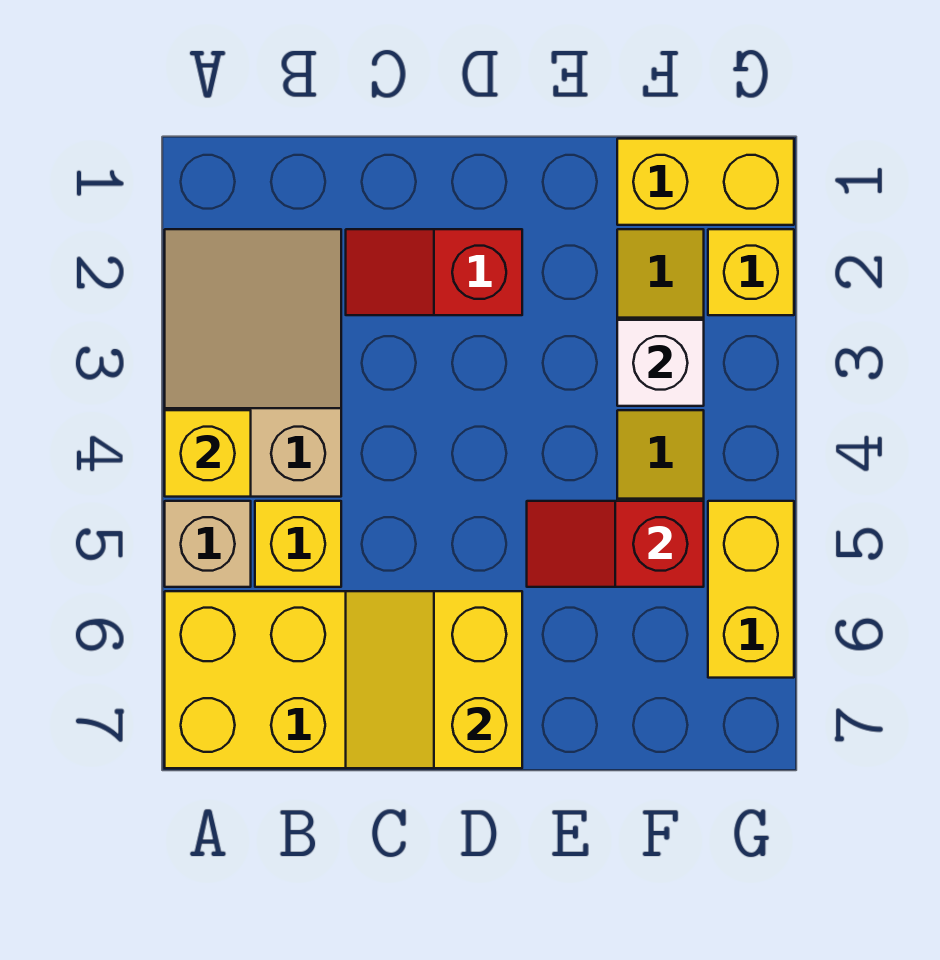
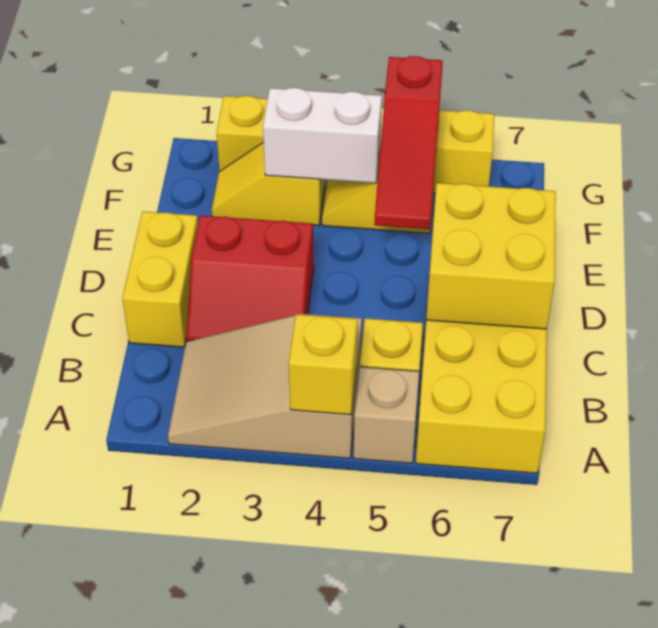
red slope C2:D2 level 1 top D -> red slope C2:D3 level 1 top D
yellow slope C6:D7 level 2 top D -> yellow brick C6:D7 level 2
red slope E5:F5 level 2 top F -> red slope E5:G5 level 2 top G
yellow brick F1:G1 level 1 -> yellow brick C1:D1 level 1
white brick F3 level 2 -> white brick F3:F4 level 2

